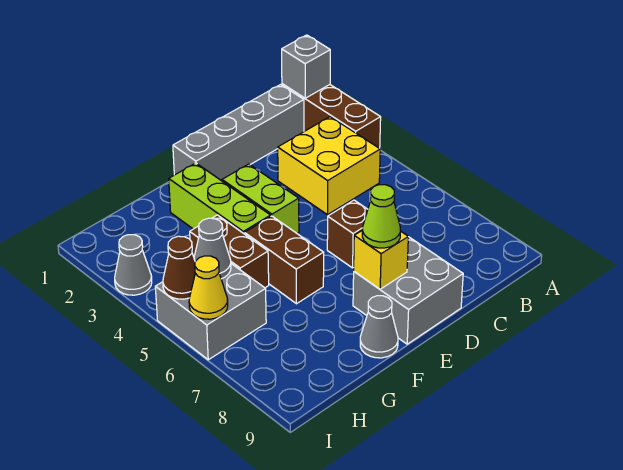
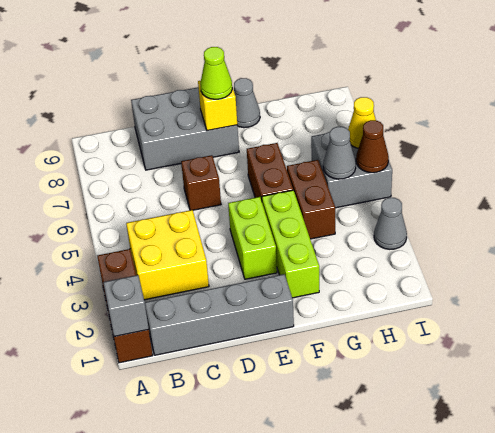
grey brick D8:E9 level 1 -> grey brick C8:E9 level 1

